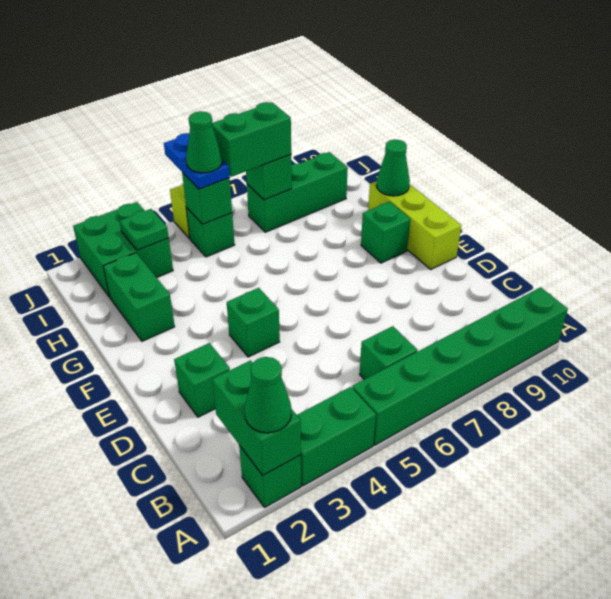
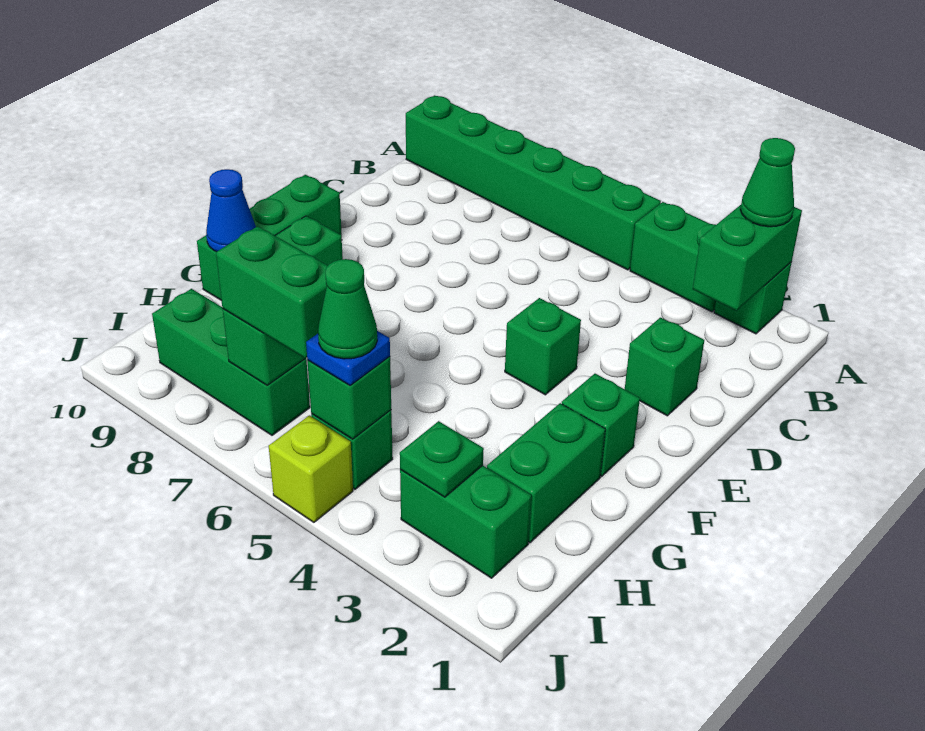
green brick B6 level 1 -> green brick F2 level 1
lime brick E10:G10 level 1 -> green brick E10:G10 level 1
green cone G10 level 2 -> blue cone G10 level 2
green brick I2:J3 level 1 -> green brick I2:I3 level 1
blue plate I5:J5 level 3 -> blue plate I5 level 3

